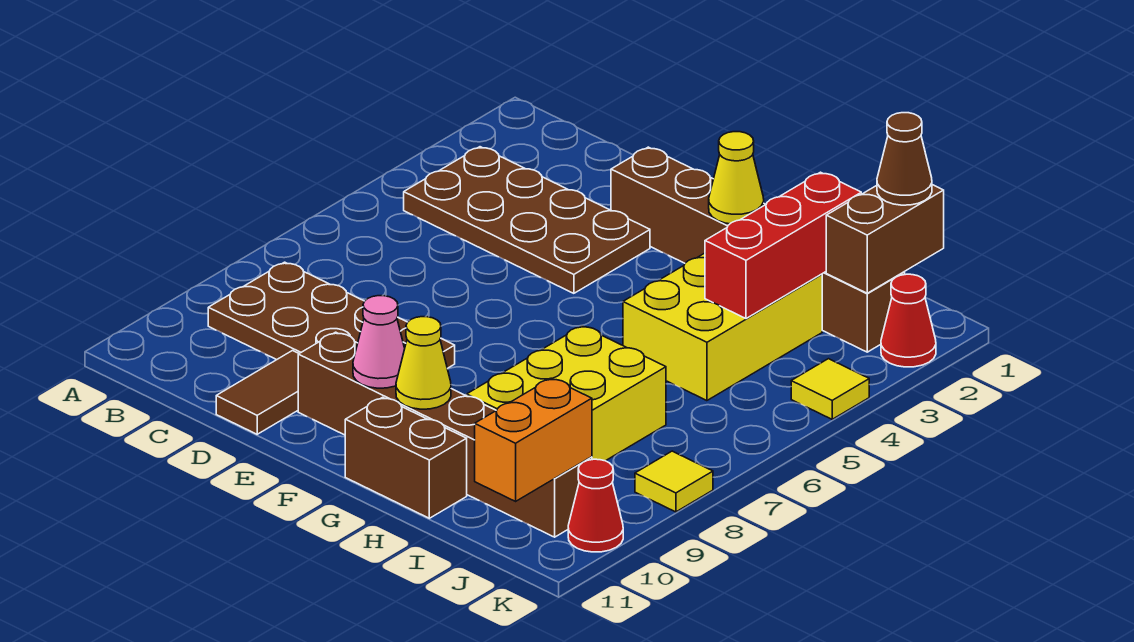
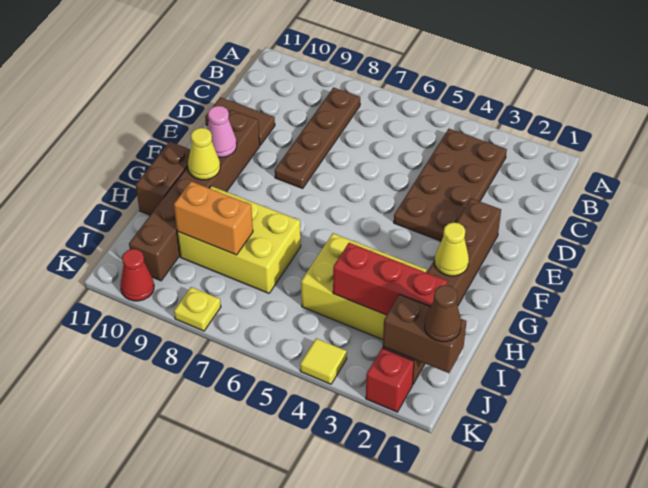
brown plate B8:E9 level 1 -> brown plate B8:E8 level 1
orange brick J10:J11 level 2 -> orange brick I8:I9 level 2
red cone K2 level 1 -> red brick K2 level 1
yellow tile K8 level 1 -> yellow plate K8 level 1

